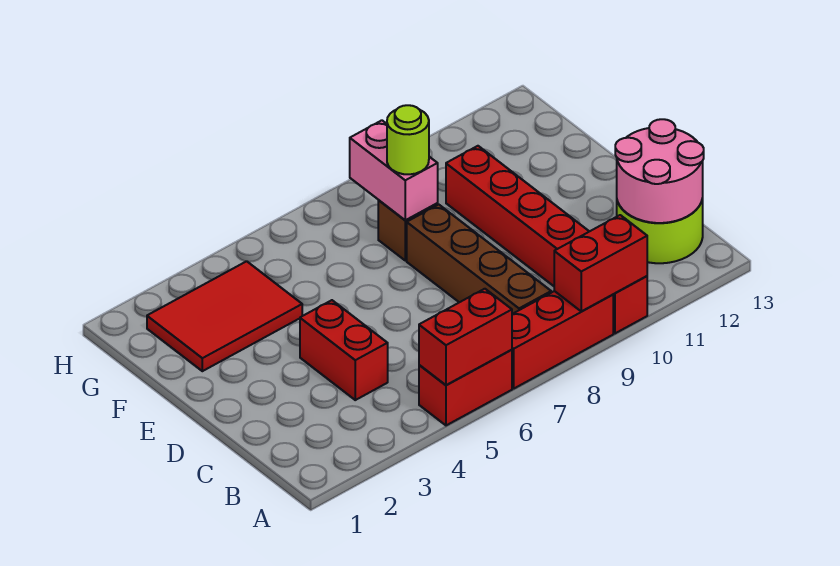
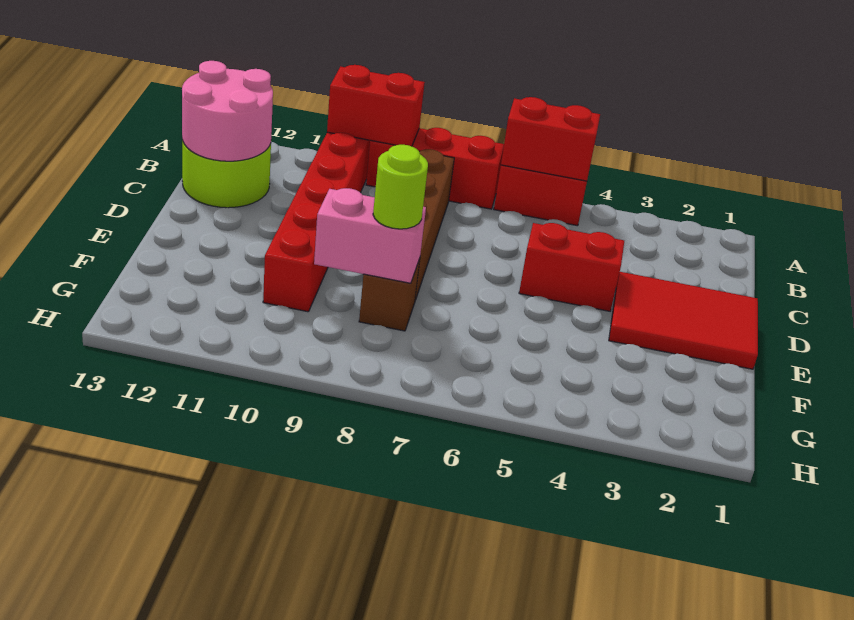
red brick C4:D4 level 1 -> red brick D4:D5 level 1
red tile F2:G4 level 1 -> red tile D1:E3 level 1
pink brick F8:G8 level 2 -> pink brick F8:F9 level 2

